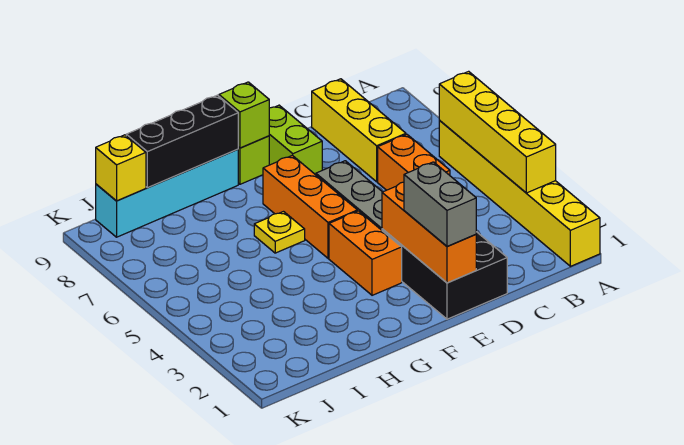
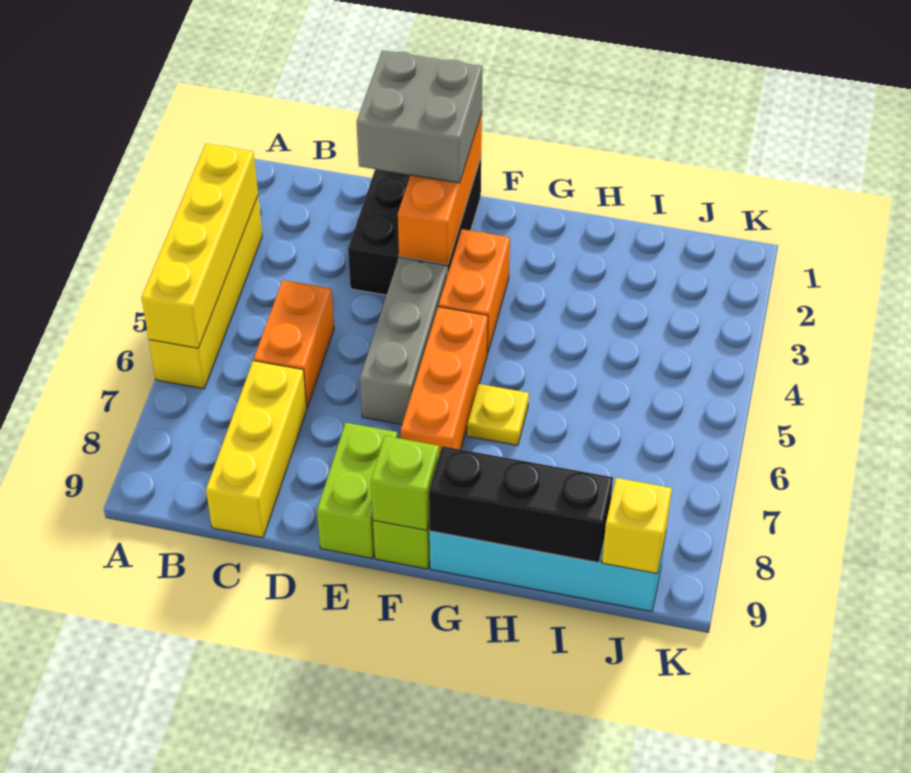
yellow brick A1:A6 level 1 -> yellow brick A3:A6 level 1
grey brick E1:E2 level 3 -> grey brick D1:E2 level 3

